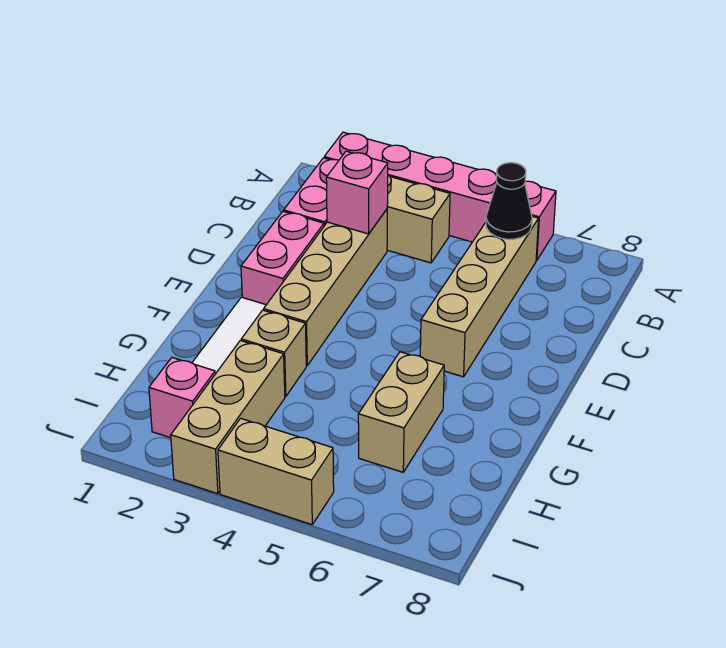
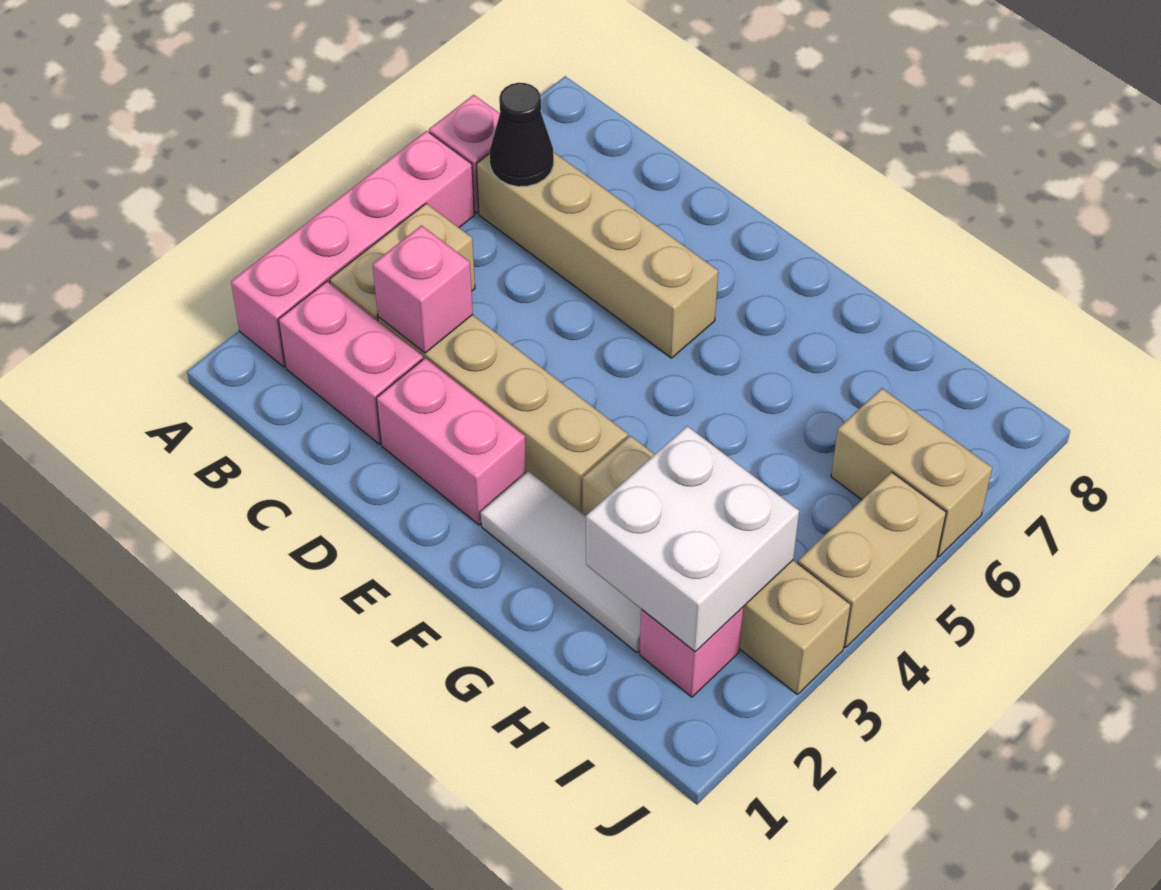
tan brick G6:H6 level 1 -> tan brick I6:J6 level 1
none -> white brick H2:I3 level 2

